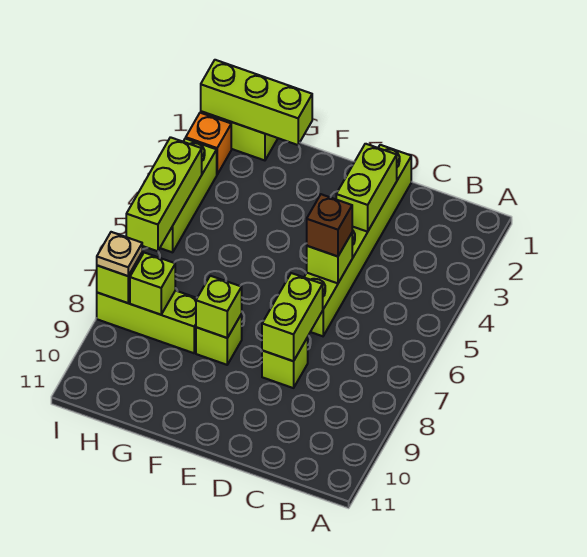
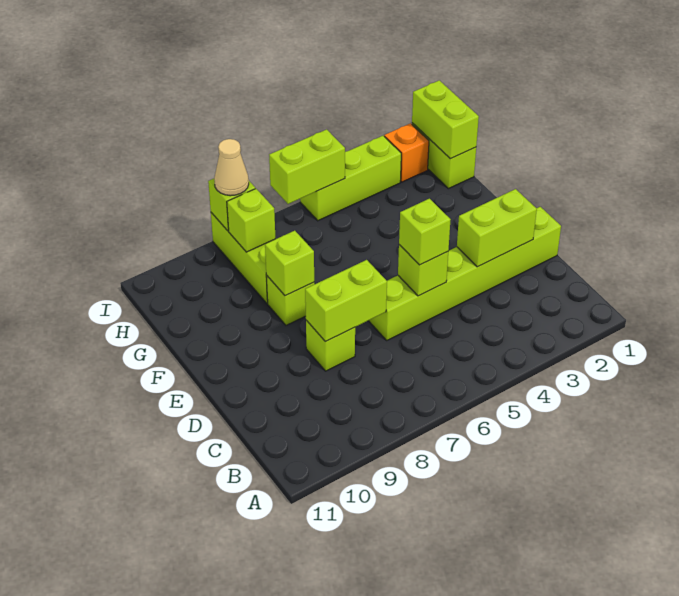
brown brick D5 level 3 -> lime brick D5 level 3
lime brick G1:I1 level 2 -> lime brick H1:I1 level 2
lime brick I4:I6 level 2 -> lime brick I5:I6 level 2
tan plate I8 level 3 -> tan cone I8 level 3

